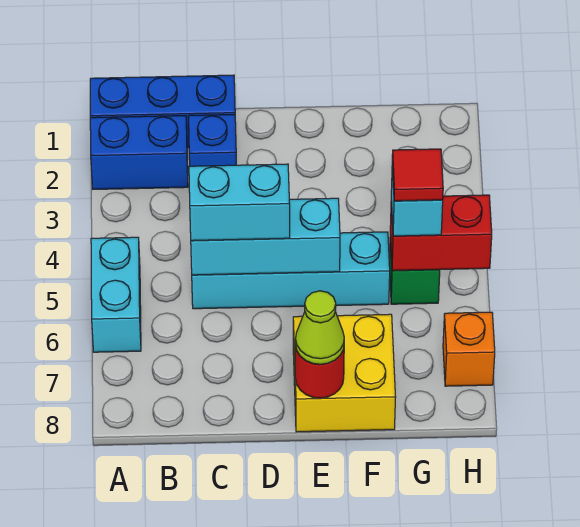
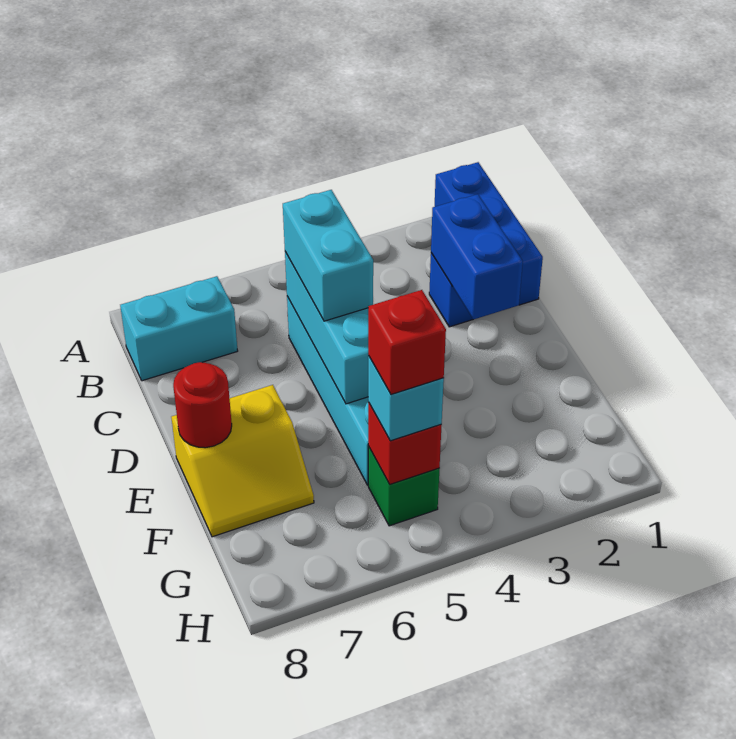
blue brick A2:B2 level 1 -> blue brick C2:D2 level 2
cyan brick A5:A6 level 1 -> cyan brick B7:B8 level 1
yellow brick E7:F8 level 1 -> yellow slope E7:F8 level 1 top E
lime cone E8 level 3 -> none
red brick G5:H5 level 2 -> red brick G5 level 2
red tile G5 level 4 -> red brick G5 level 4
orange brick H7 level 1 -> none

